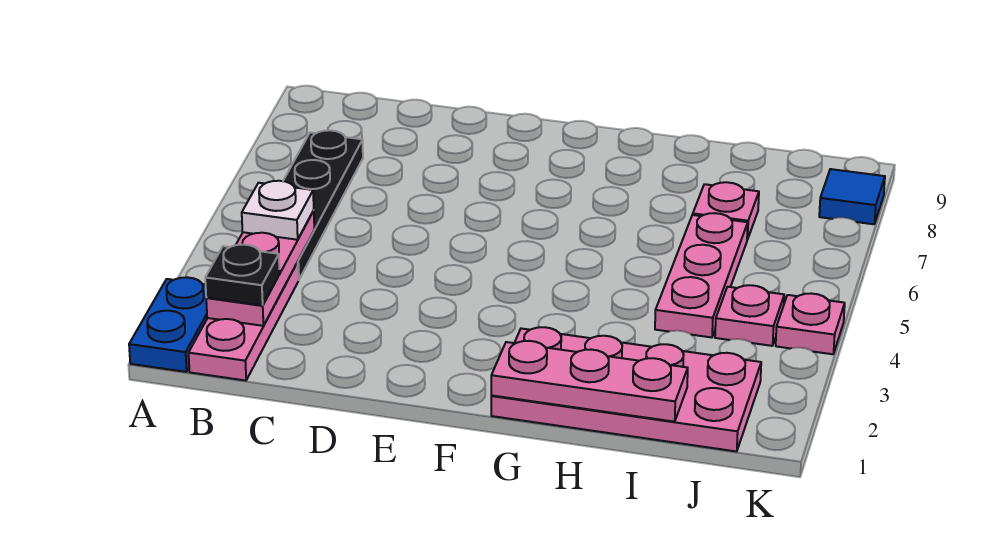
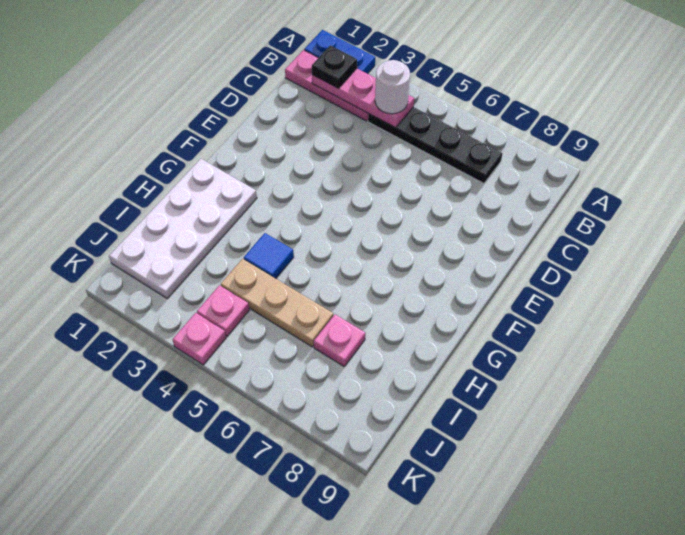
white plate B4 level 3 -> white round brick B4 level 3
pink plate G1:J2 level 1 -> white plate G1:J2 level 1
pink plate G1:I1 level 2 -> none
pink plate I4:I6 level 1 -> tan plate I4:I6 level 1
blue tile K8 level 1 -> blue tile H4 level 1

